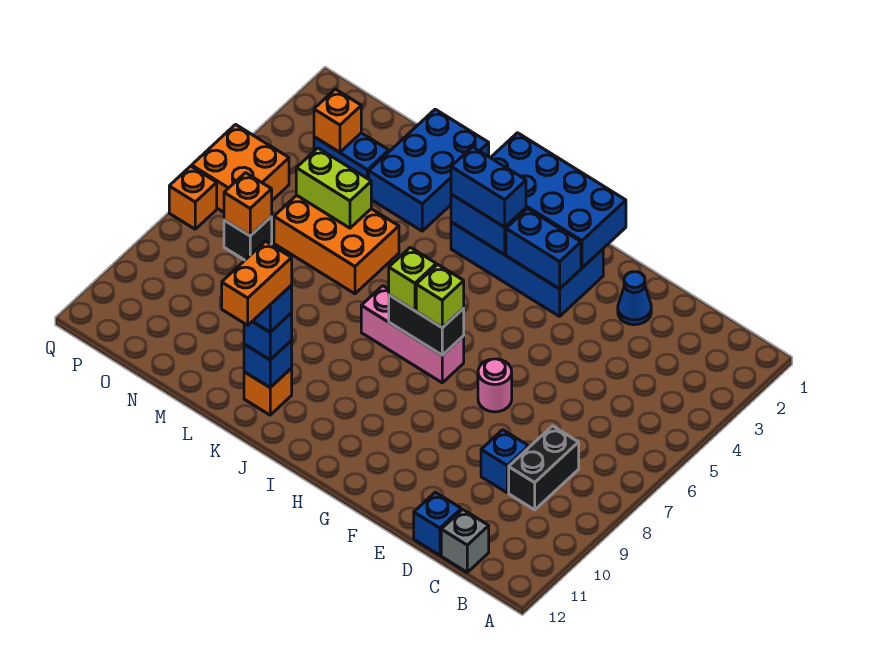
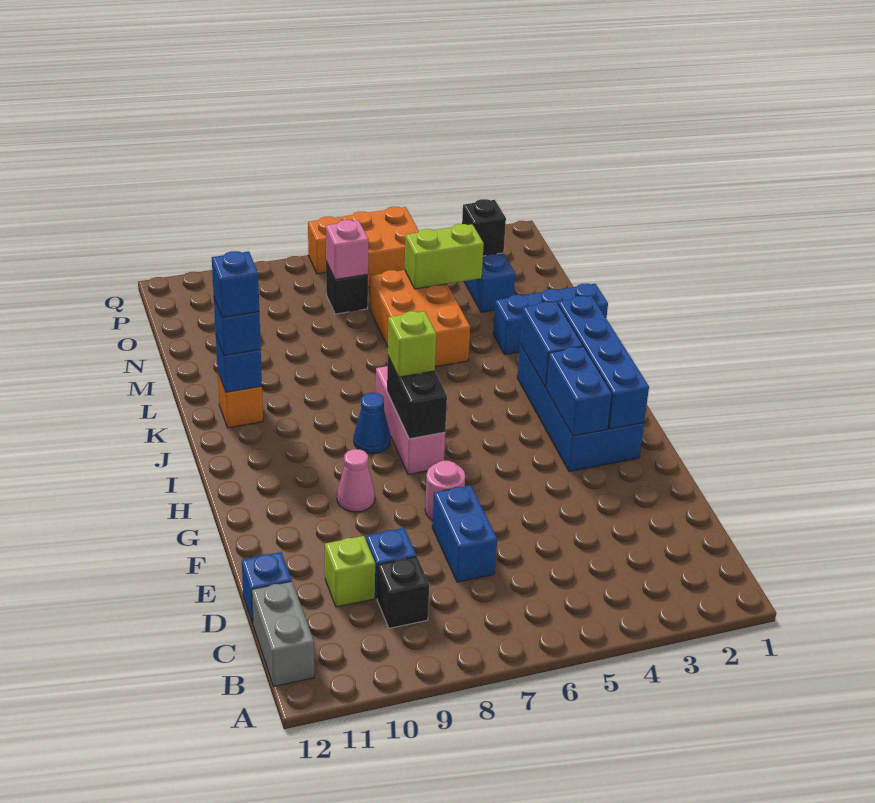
black brick C8:C9 level 1 -> black brick C9 level 1
grey brick C12 level 1 -> grey brick B12:C12 level 1
blue cone E2 level 1 -> blue cone I8 level 1
blue brick G1:J2 level 2 -> blue brick G2:J2 level 2
none -> pink cone G9 level 1
lime brick H7 level 3 -> lime brick D10 level 1
blue brick I3:J3 level 3 -> blue brick D7:E7 level 1
orange brick K11:K12 level 5 -> none
blue brick L1:M3 level 1 -> blue brick L1:L3 level 1
lime brick M5:N5 level 2 -> lime brick N4:N5 level 2
orange brick O3 level 2 -> black brick O3 level 2
orange brick O7 level 2 -> pink brick O7 level 2

